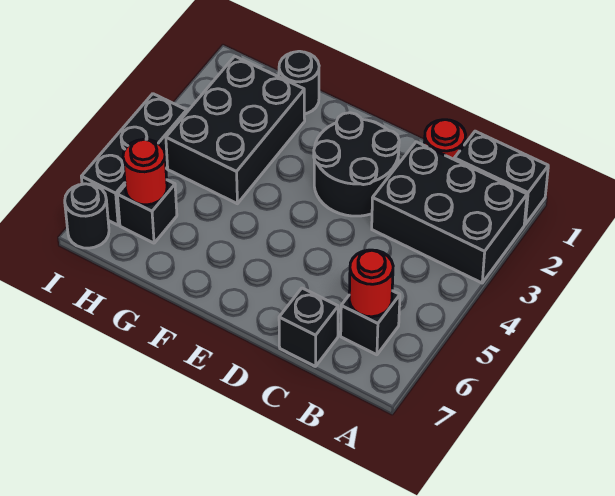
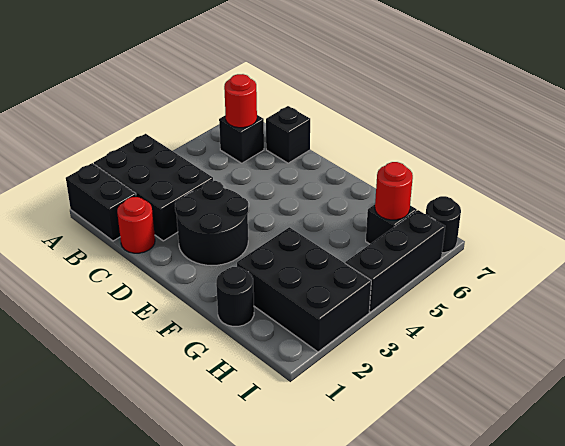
black brick G2:H4 level 1 -> black brick G2:I3 level 1

